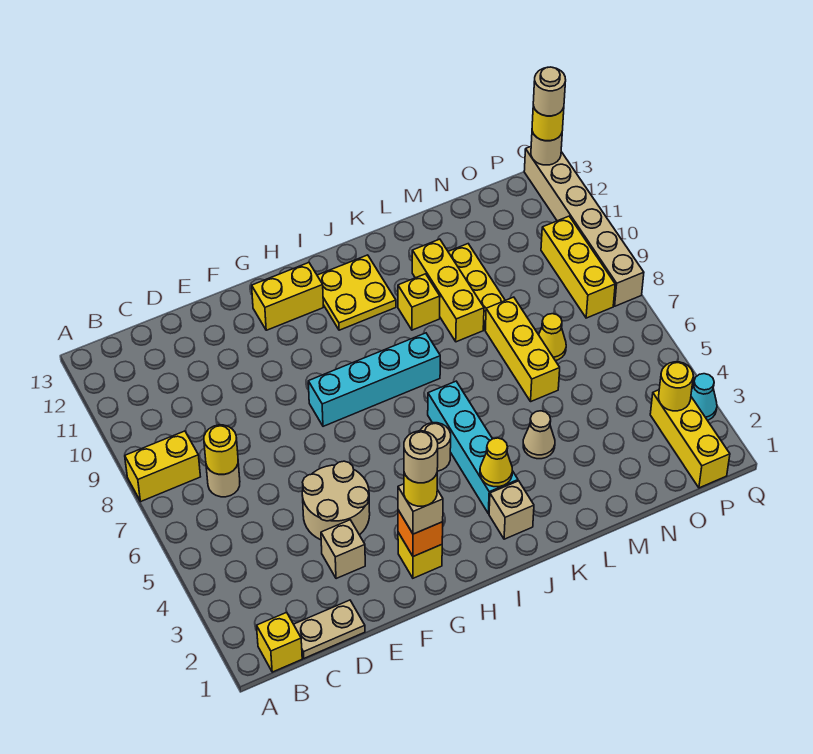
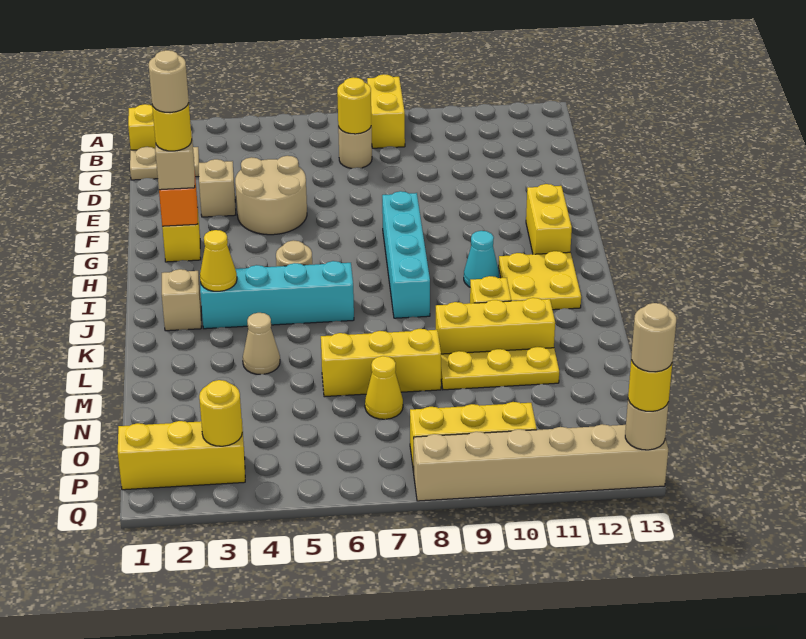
tan plate C1:D1 level 1 -> tan plate C1:C2 level 1
cyan cone Q3 level 1 -> cyan cone I10 level 1

